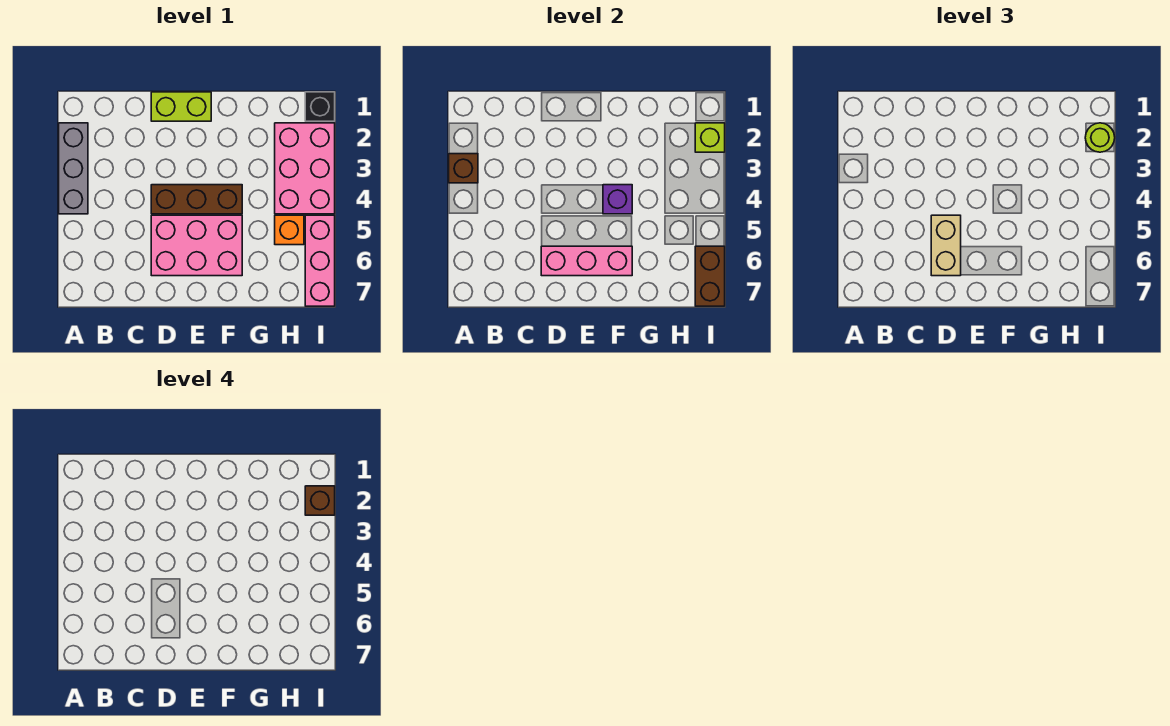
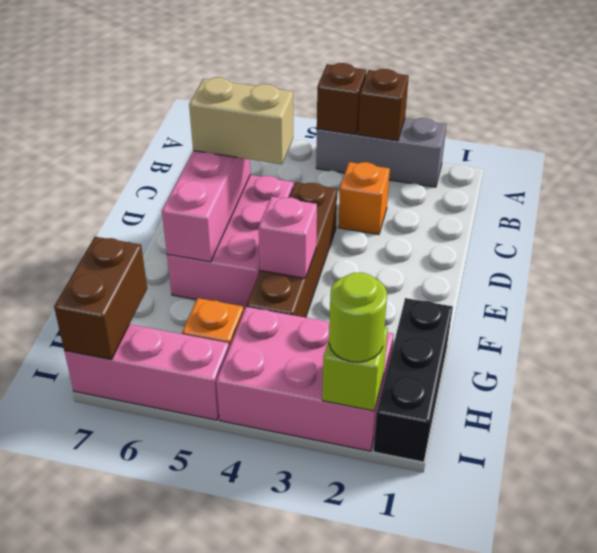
none -> orange brick C3 level 1
lime brick D1:E1 level 1 -> none
brown brick D4:F4 level 1 -> brown brick D4:G4 level 1
purple brick F4 level 2 -> pink brick F4 level 2
black brick I1 level 1 -> black brick G1:I1 level 1
brown brick I2 level 4 -> brown brick A4 level 2
brown brick I6:I7 level 2 -> brown brick H7:I7 level 2

